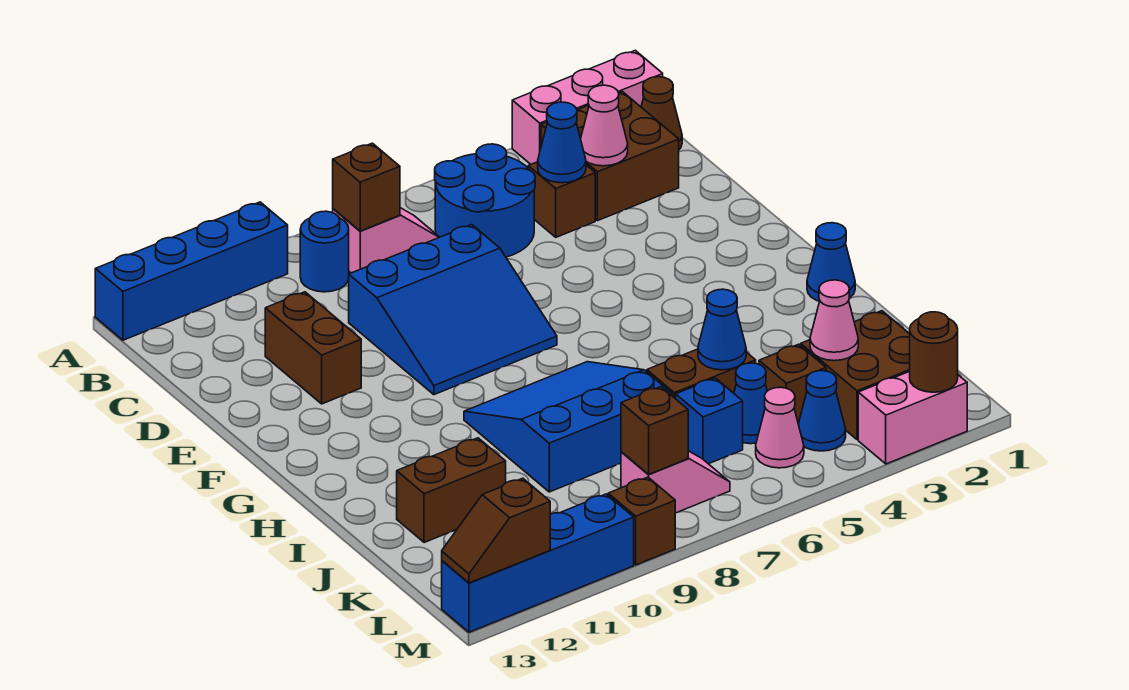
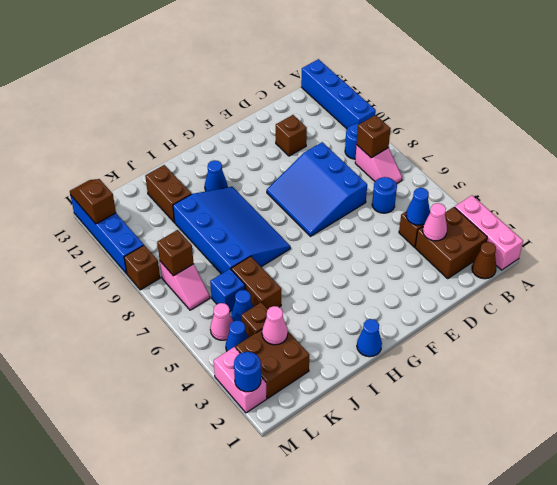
blue round brick B5:C6 level 1 -> blue round brick C6 level 1
brown brick D11:E11 level 1 -> brown brick D11 level 1
blue slope H7:J9 level 1 top J -> blue slope H7:J10 level 1 top J
blue cone J5 level 2 -> blue cone H11 level 1
brown round brick M2 level 2 -> blue round brick M2 level 2

